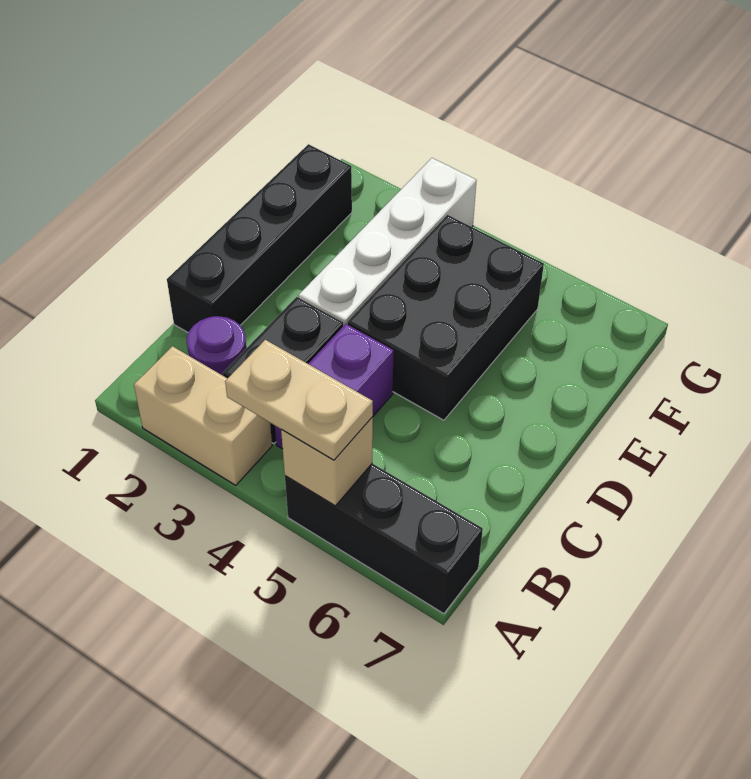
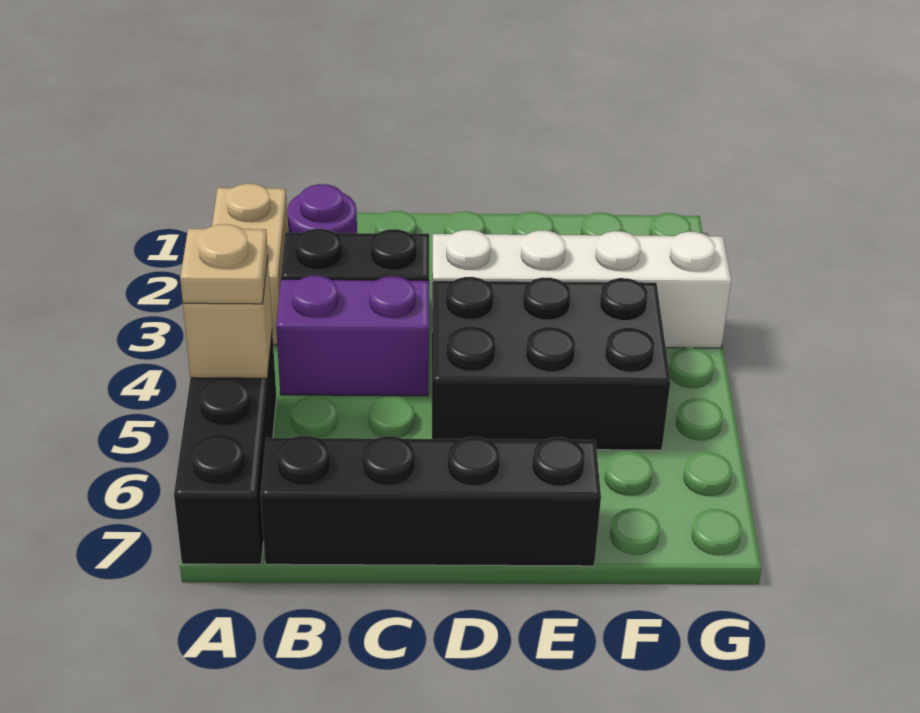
tan plate A4:A5 level 3 -> tan plate A5 level 3
black brick C1:F1 level 1 -> black brick B7:E7 level 1

